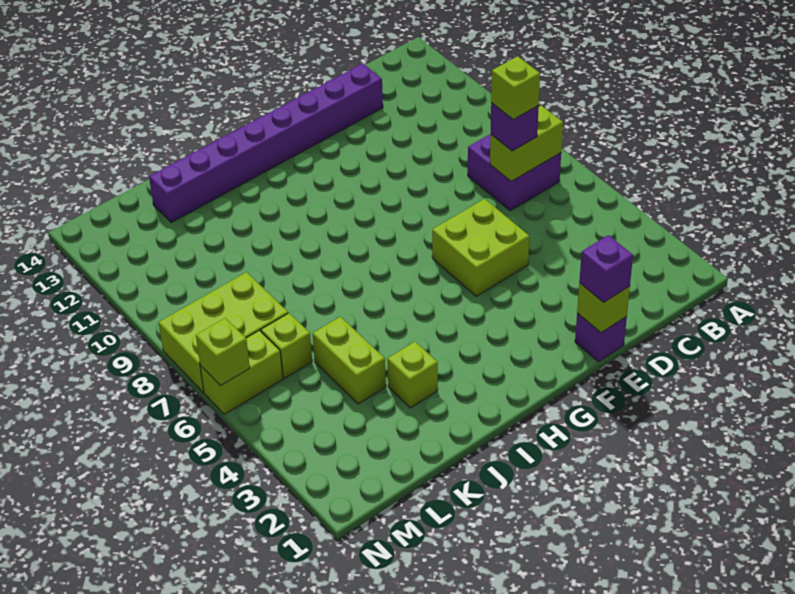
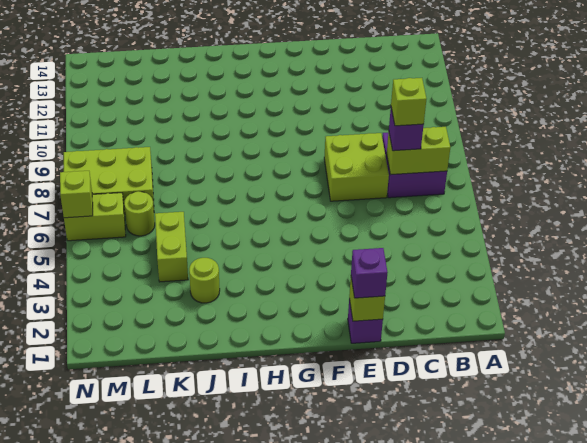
purple brick D13:K13 level 1 -> none
lime brick E5:F6 level 1 -> lime brick D7:E8 level 1
lime brick J3 level 1 -> lime round brick J3 level 1
lime brick L6 level 1 -> lime round brick L6 level 1

